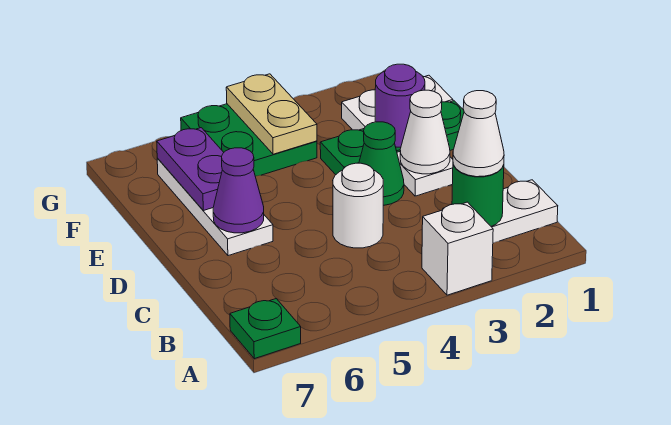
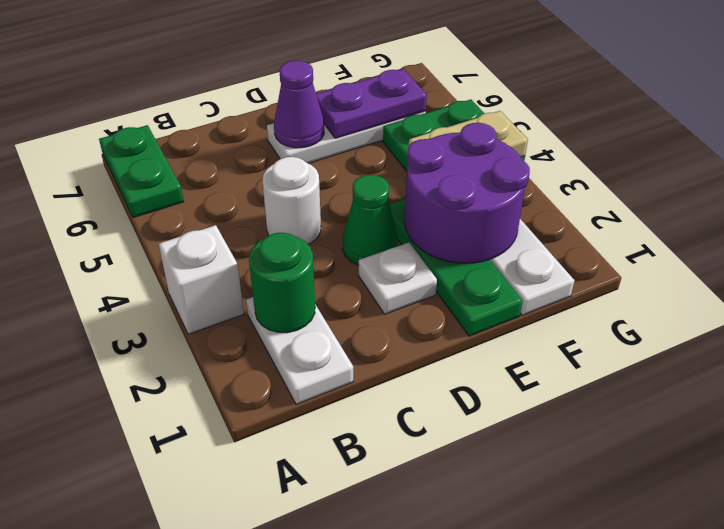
green plate A7 level 1 -> green plate A6:A7 level 1
white cone B2 level 3 -> none
white cone D2 level 2 -> none
purple round brick E2 level 2 -> purple round brick E2:F3 level 2

